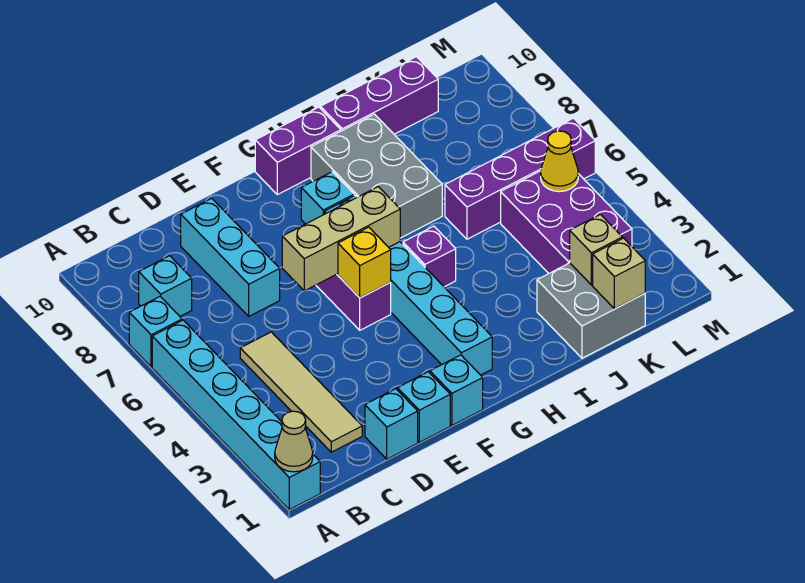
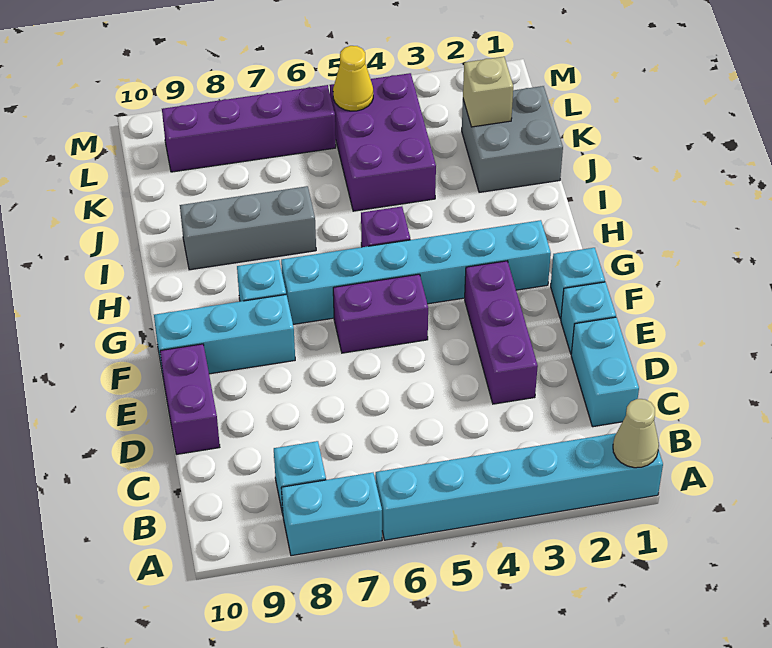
cyan brick A7 level 1 -> cyan brick A7:A8 level 1
tan tile C2:C5 level 1 -> none
cyan brick D1 level 1 -> cyan brick C1:D1 level 1
cyan brick D7:D9 level 1 -> cyan brick F8:F10 level 1
tan brick E6:G6 level 2 -> none
yellow brick F5 level 2 -> none
purple brick G10:H10 level 1 -> purple brick D10:E10 level 1
grey brick H7:I9 level 1 -> grey brick I7:I9 level 1
purple brick I10:K10 level 1 -> purple brick D3:F3 level 1
purple brick J6:M6 level 1 -> purple brick L6:L9 level 1
tan brick K1 level 2 -> none
purple brick K3:L5 level 1 -> purple brick J4:L5 level 1

